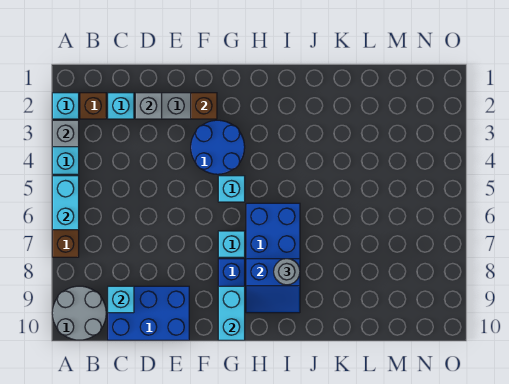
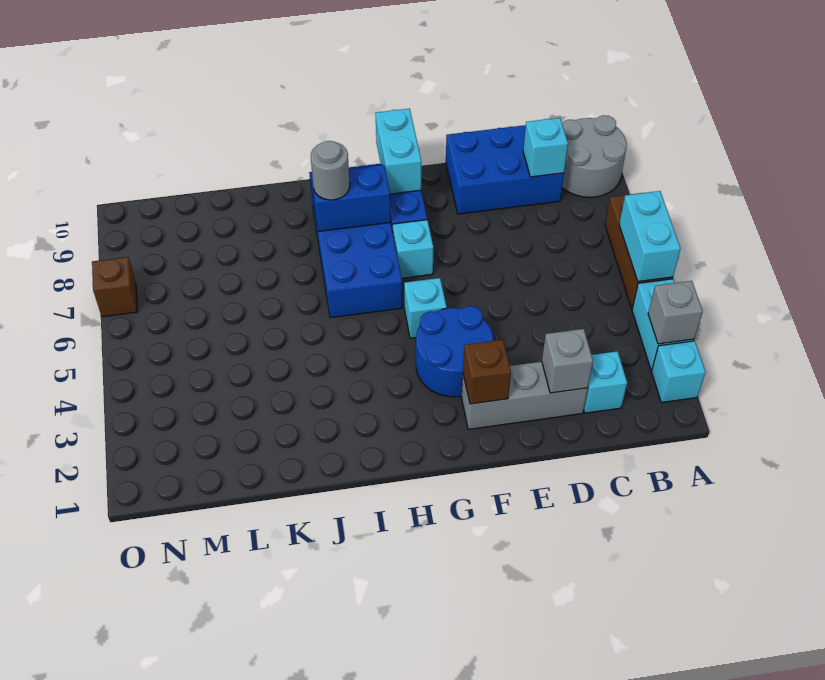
brown brick B2 level 1 -> brown brick O7 level 1

